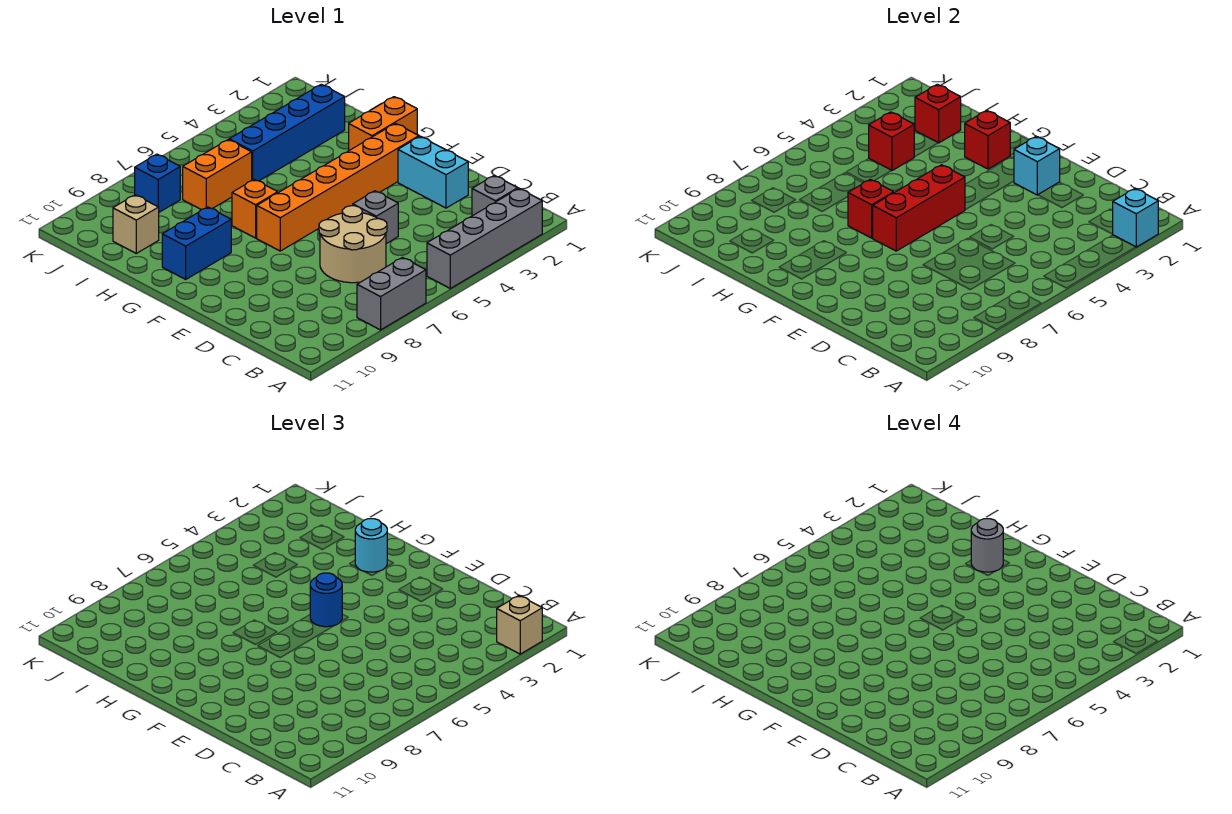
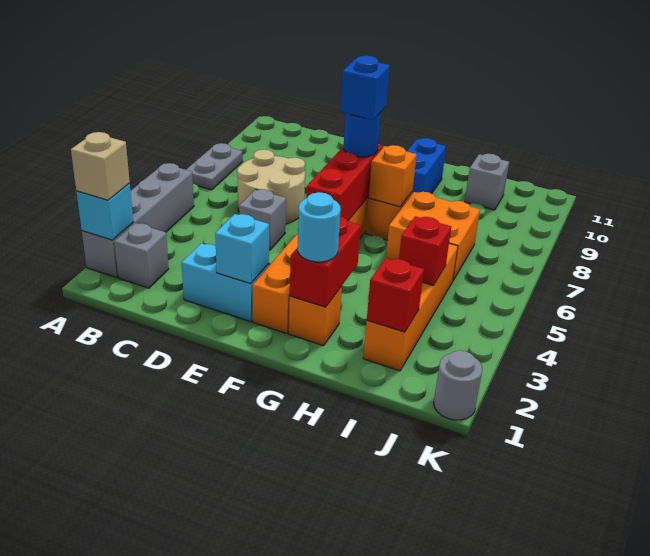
grey brick A7:A8 level 1 -> grey plate A7:A8 level 1
blue round brick F5 level 3 -> blue round brick F7 level 3
orange brick G1:G2 level 1 -> orange brick G2 level 1
red brick G2 level 2 -> red brick G2:G3 level 2
grey round brick G2 level 4 -> grey round brick K1 level 1
red brick G7 level 2 -> orange brick G7 level 2
blue brick I2:I5 level 1 -> orange brick I2:I5 level 1
orange brick I6:I7 level 1 -> orange brick H6:I7 level 1
tan brick I10 level 1 -> grey brick I10 level 1
blue brick J8 level 1 -> blue brick F7 level 4

